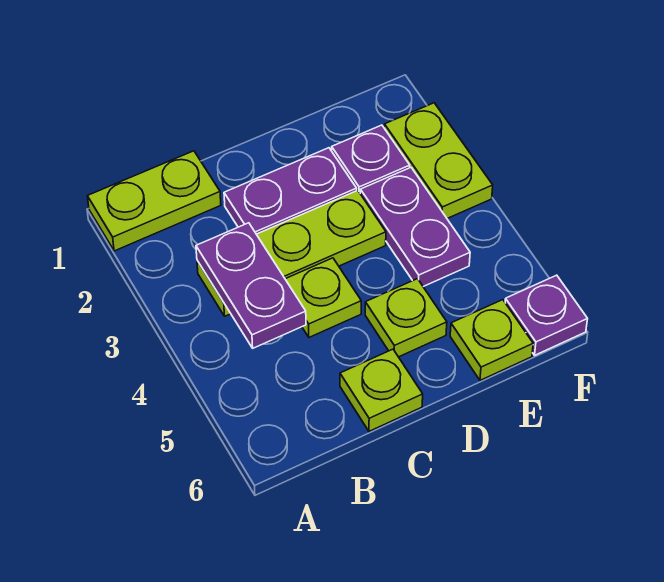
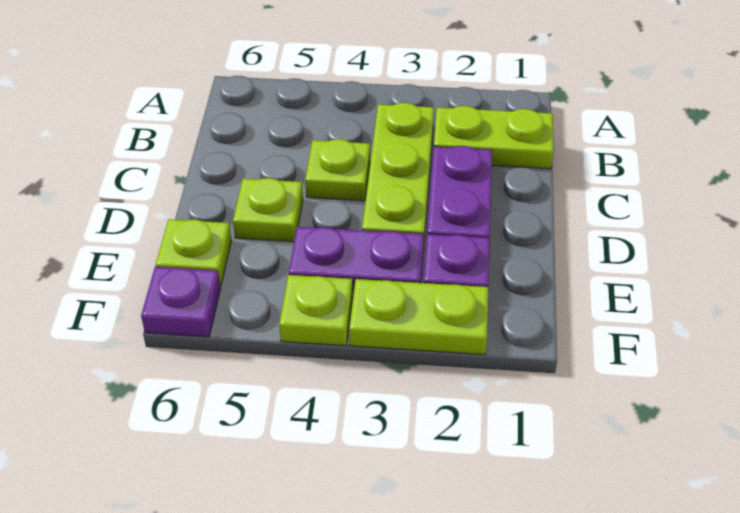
lime plate A1:B1 level 1 -> lime plate B1:B2 level 1
purple plate B3:B4 level 2 -> none
lime plate C6 level 1 -> lime plate F4 level 1

